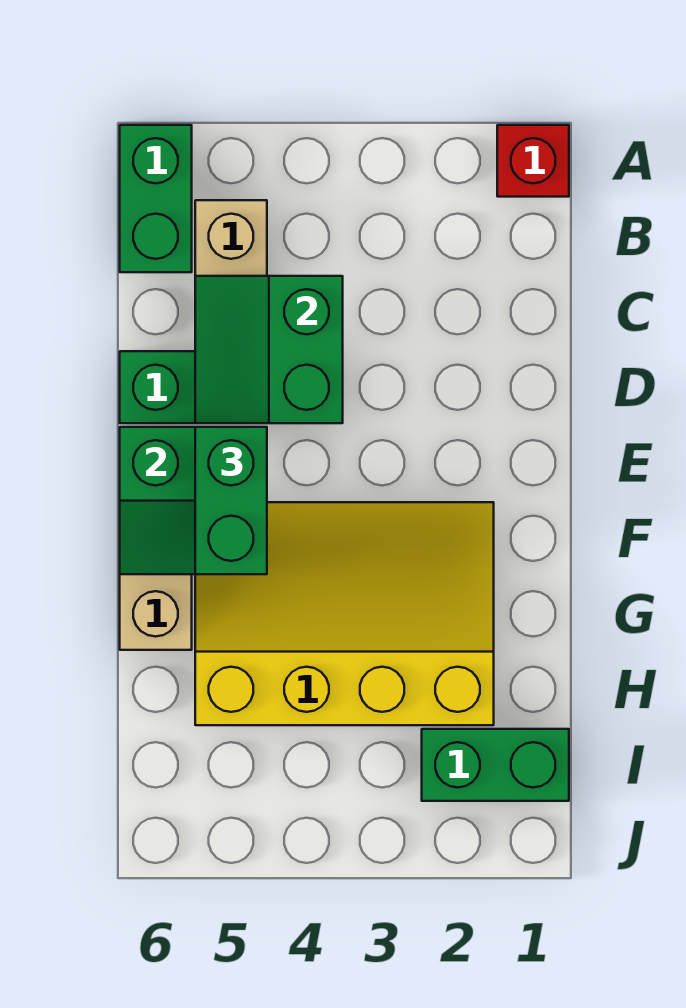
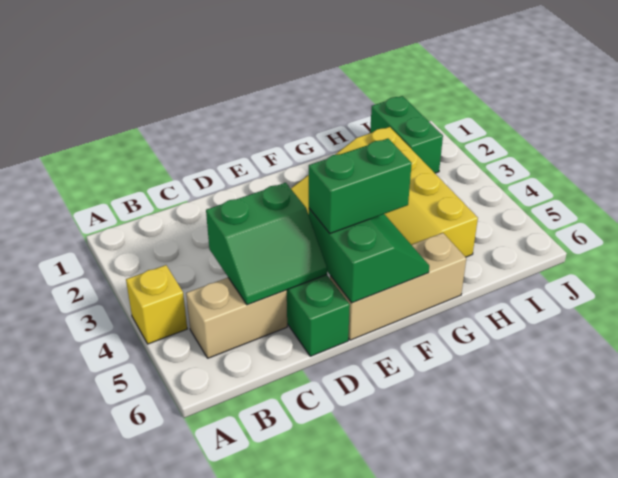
red brick A1 level 1 -> none
none -> yellow brick A4 level 1
green brick A6:B6 level 1 -> none

